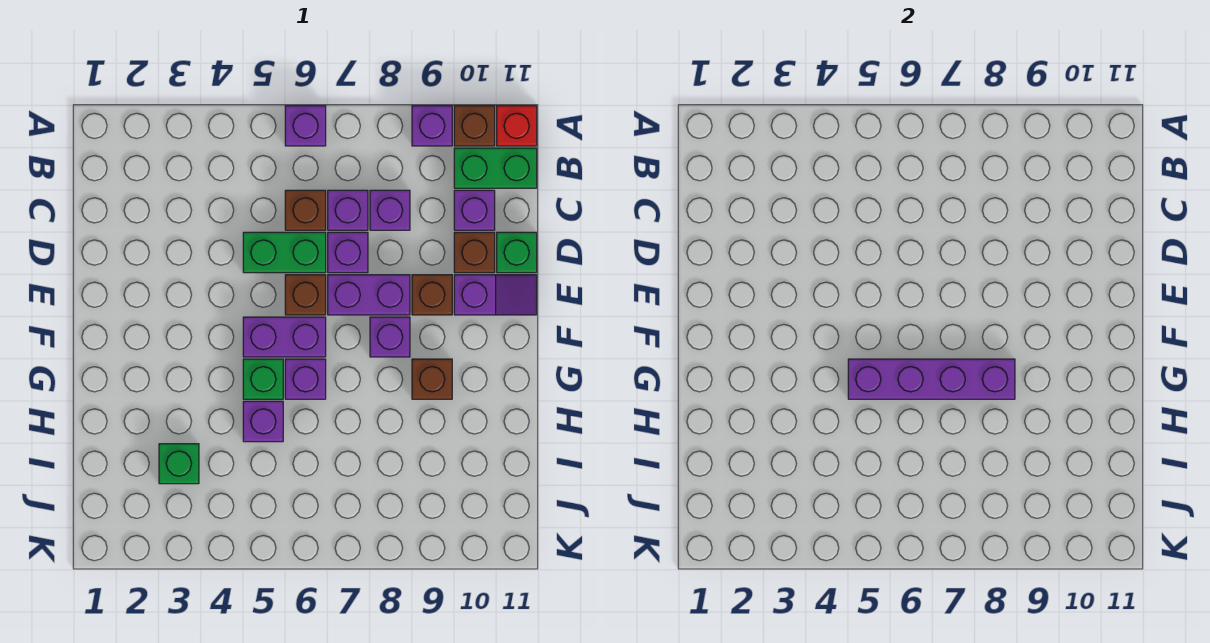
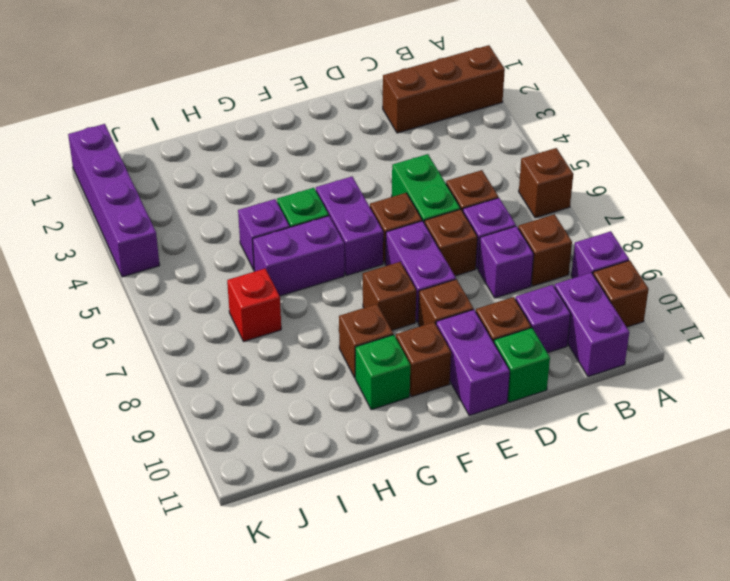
none -> brown brick A2:C2 level 1
purple brick A6 level 1 -> brown brick A6 level 1
red brick A11 level 1 -> red brick I7 level 1
none -> brown brick B8 level 1
green brick B10:B11 level 1 -> purple brick B10:B11 level 1
purple brick D7 level 1 -> brown brick D7 level 1
purple slope E10:E11 level 1 top 10 -> purple brick E10:E11 level 1
purple brick F8 level 1 -> brown brick F8 level 1
none -> brown brick F10 level 1
purple brick G5:G8 level 2 -> purple brick K1:K4 level 1
purple brick G6 level 1 -> purple brick G6:H6 level 1
green brick I3 level 1 -> green brick G10 level 1

